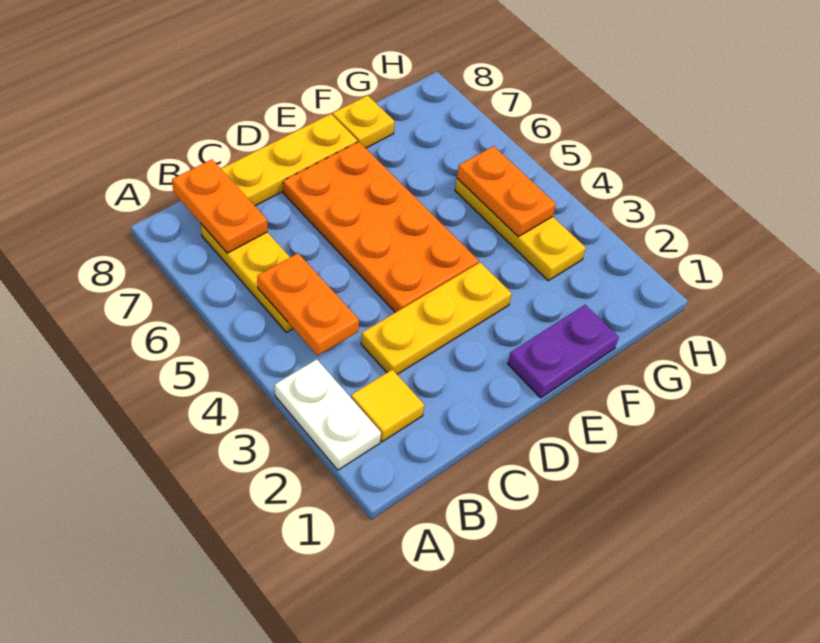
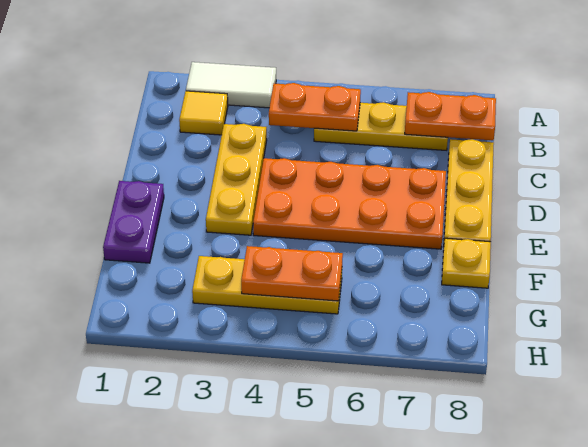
white plate A2:A3 level 1 -> white tile A2:A3 level 1

